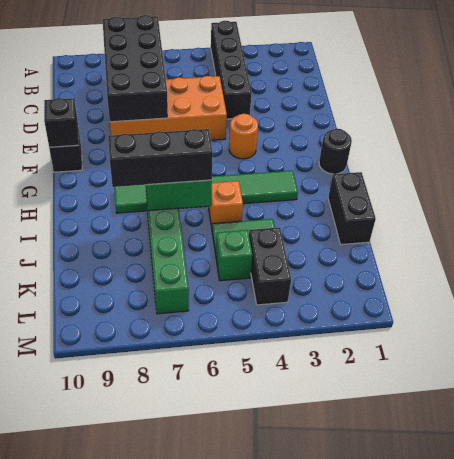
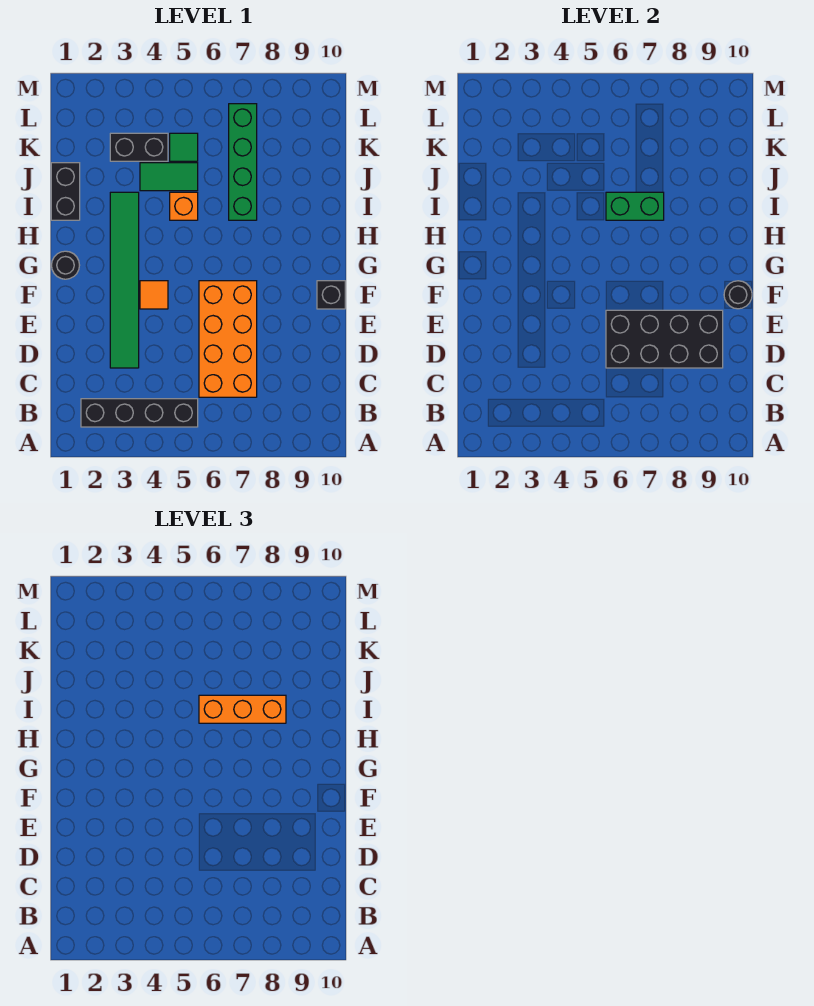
black brick A4:D4 level 1 -> black brick B2:B5 level 1
black brick B7:E8 level 2 -> black brick D6:E9 level 2
orange brick D5:E8 level 1 -> orange brick C6:F7 level 1
orange round brick F4 level 1 -> orange tile F4 level 1
black brick F10 level 2 -> black round brick F10 level 2
green tile H3:H8 level 1 -> green tile D3:I3 level 1
black brick I6:I8 level 3 -> orange brick I6:I8 level 3
black brick K4:L4 level 1 -> black brick K3:K4 level 1
green brick K5 level 1 -> green tile K5 level 1

